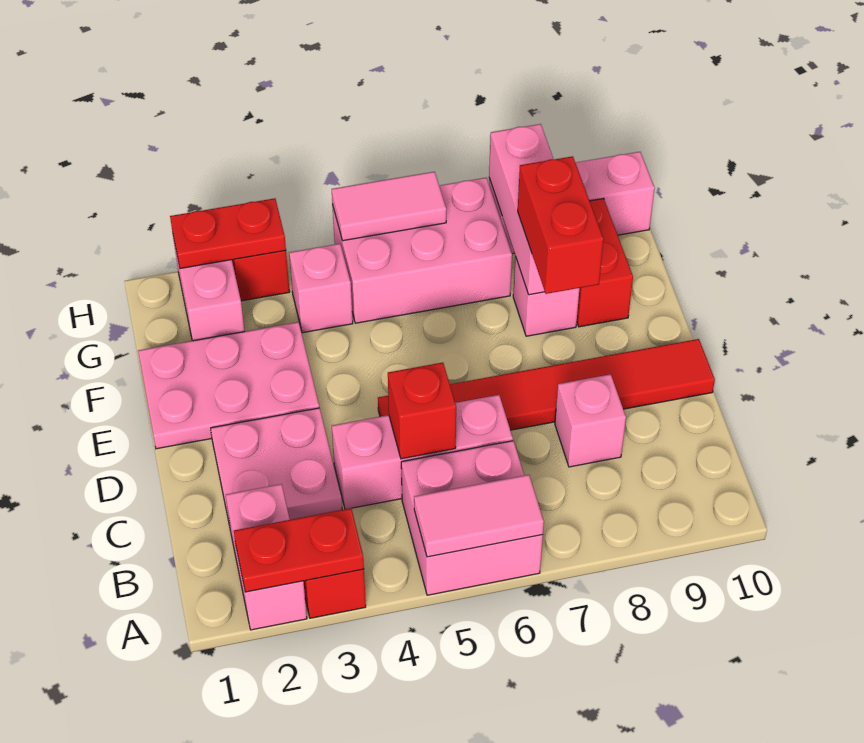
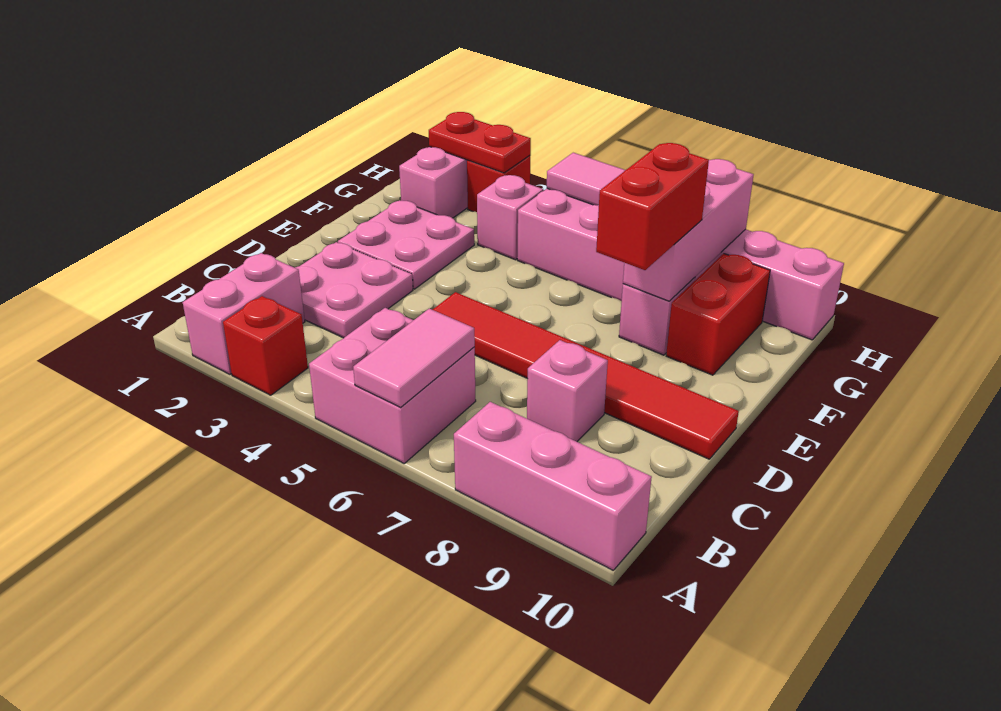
red plate A2:A3 level 2 -> none
pink tile A5:A6 level 2 -> pink tile A6:B6 level 2
pink brick C4:C6 level 1 -> pink brick A8:A10 level 1
red brick C5 level 2 -> none
pink plate E1:F3 level 1 -> pink plate E2:F3 level 1

